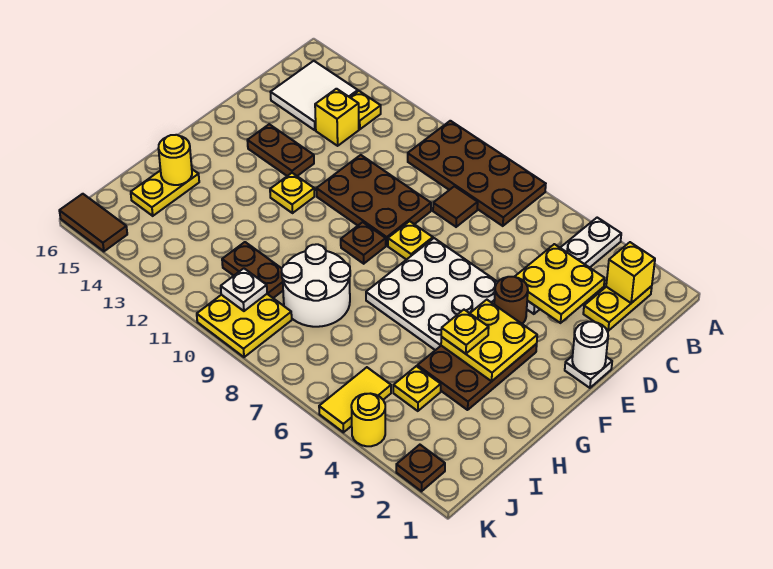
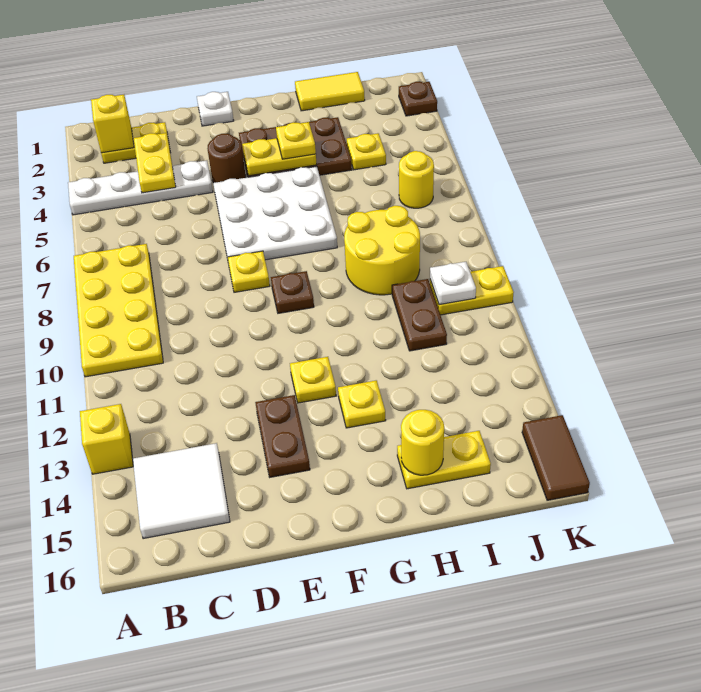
brown plate A7:B10 level 1 -> yellow plate A7:B10 level 1
yellow plate B13 level 1 -> yellow plate G13 level 1
yellow plate C3:D4 level 2 -> yellow plate C3:C4 level 2
brown tile C8 level 1 -> none
yellow brick C13 level 1 -> yellow brick A13 level 1
brown plate D9:E11 level 1 -> none
white round brick E1 level 2 -> none
yellow plate F3:G4 level 2 -> yellow plate F4:G4 level 2
white round brick H8:I9 level 1 -> yellow round brick H8:I9 level 1
yellow tile J5:K5 level 1 -> yellow tile H1:I1 level 1
yellow plate J9:K10 level 1 -> yellow plate J10:K10 level 1
yellow round brick K4 level 1 -> yellow round brick J6 level 1

